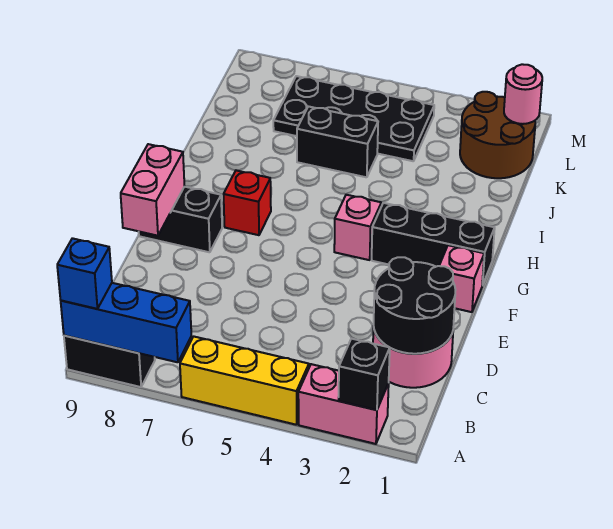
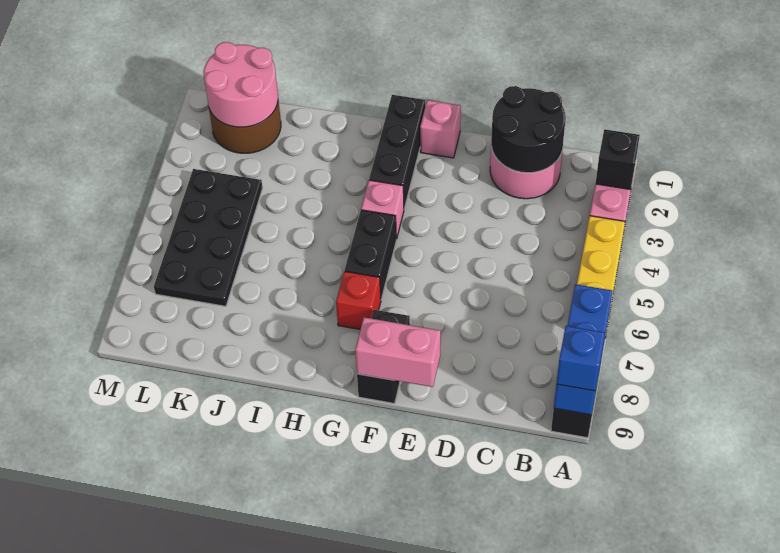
black brick J5:J6 level 1 -> black brick G5:G6 level 1
pink round brick L1 level 2 -> pink round brick K1:L2 level 2

